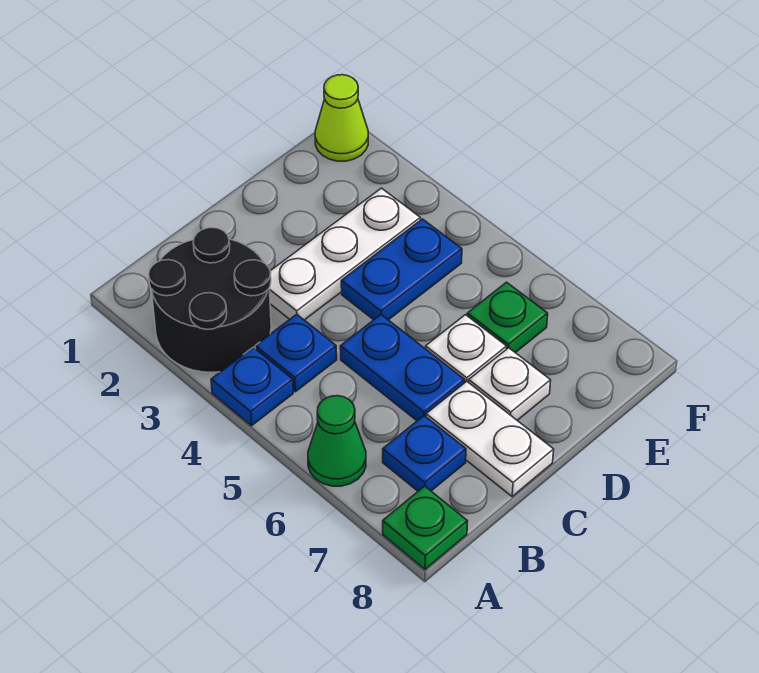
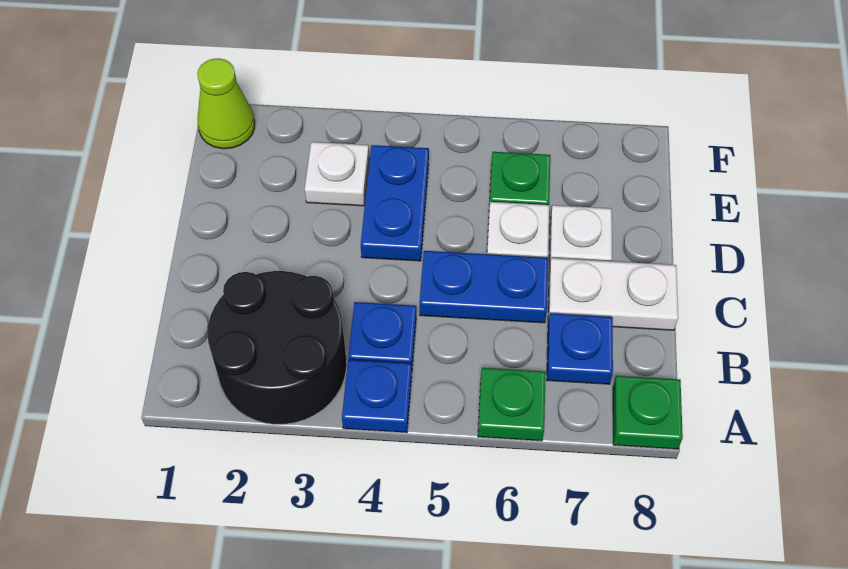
green cone A6 level 1 -> green plate A6 level 1
white plate C3:E3 level 1 -> white plate E3 level 1

